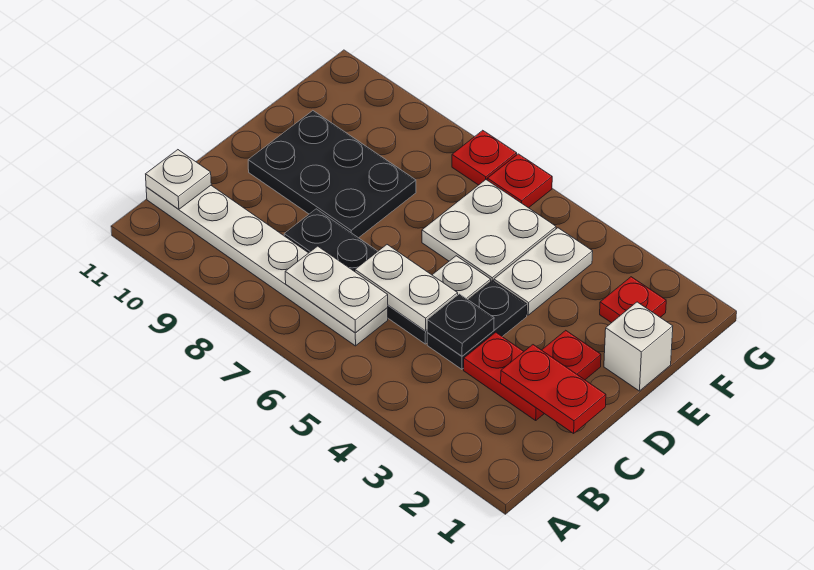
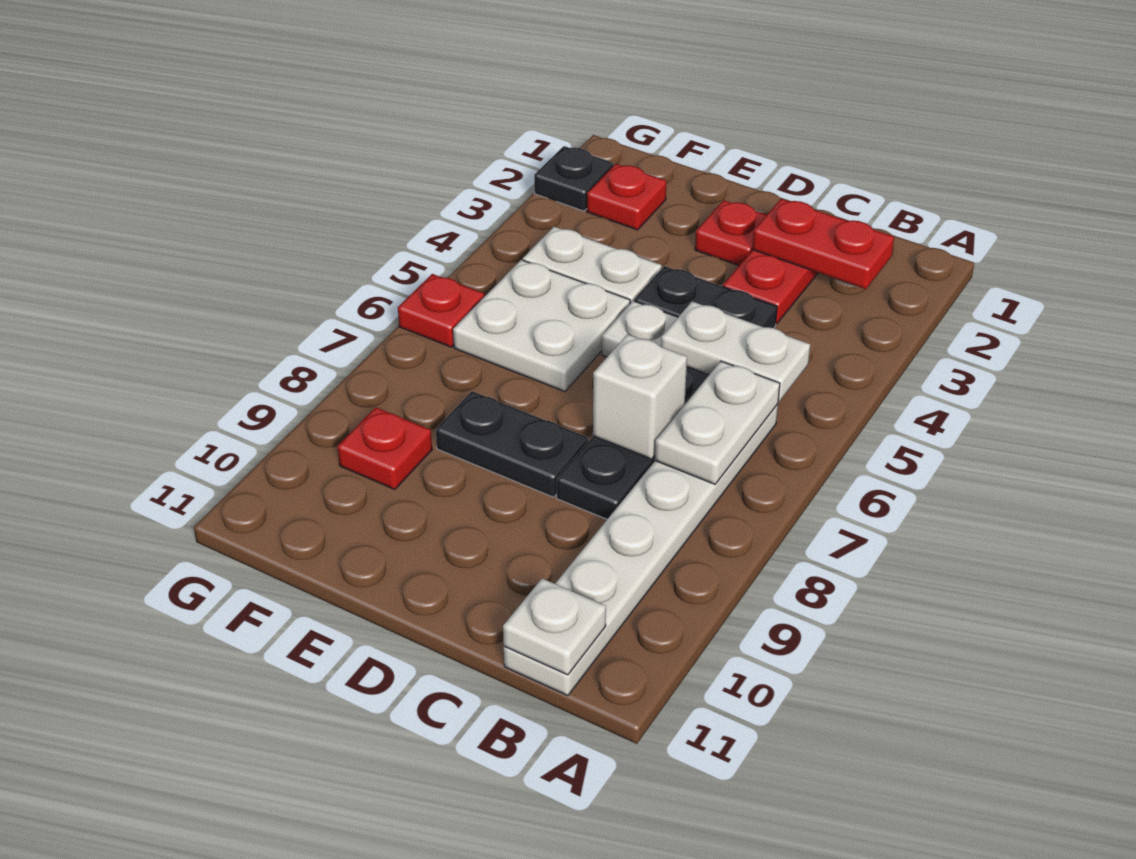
red plate C1:C2 level 2 -> red plate B2:C2 level 2
black plate C4 level 2 -> black plate G2 level 1
white plate C5:C6 level 2 -> white plate B5:C5 level 2
black plate D8:E10 level 1 -> black plate D8:E8 level 1
white brick E1 level 1 -> white brick C7 level 2
red plate G7 level 1 -> red plate F9 level 1

